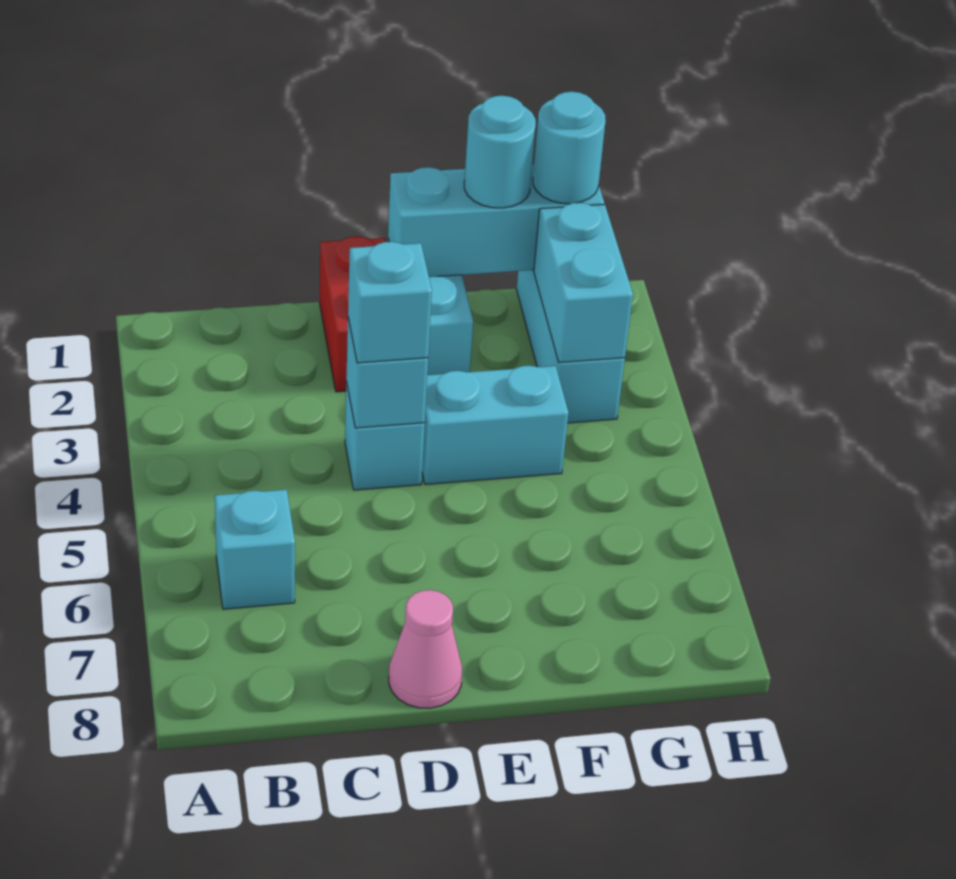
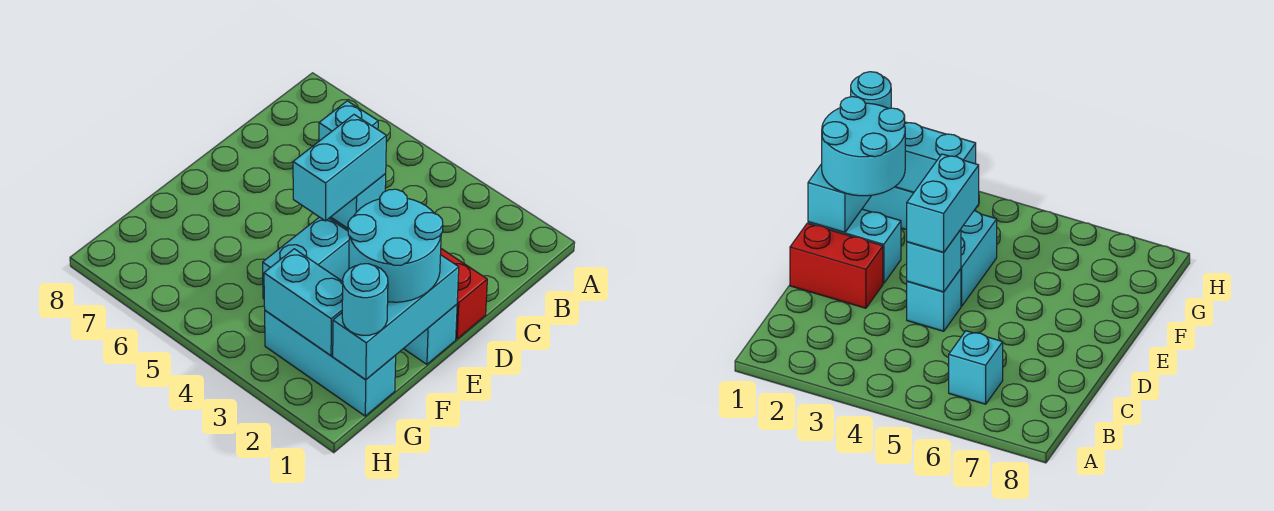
cyan brick D4 level 3 -> cyan brick D4:E4 level 3
pink cone D8 level 1 -> none
cyan round brick F1 level 3 -> cyan round brick E1:F2 level 3

